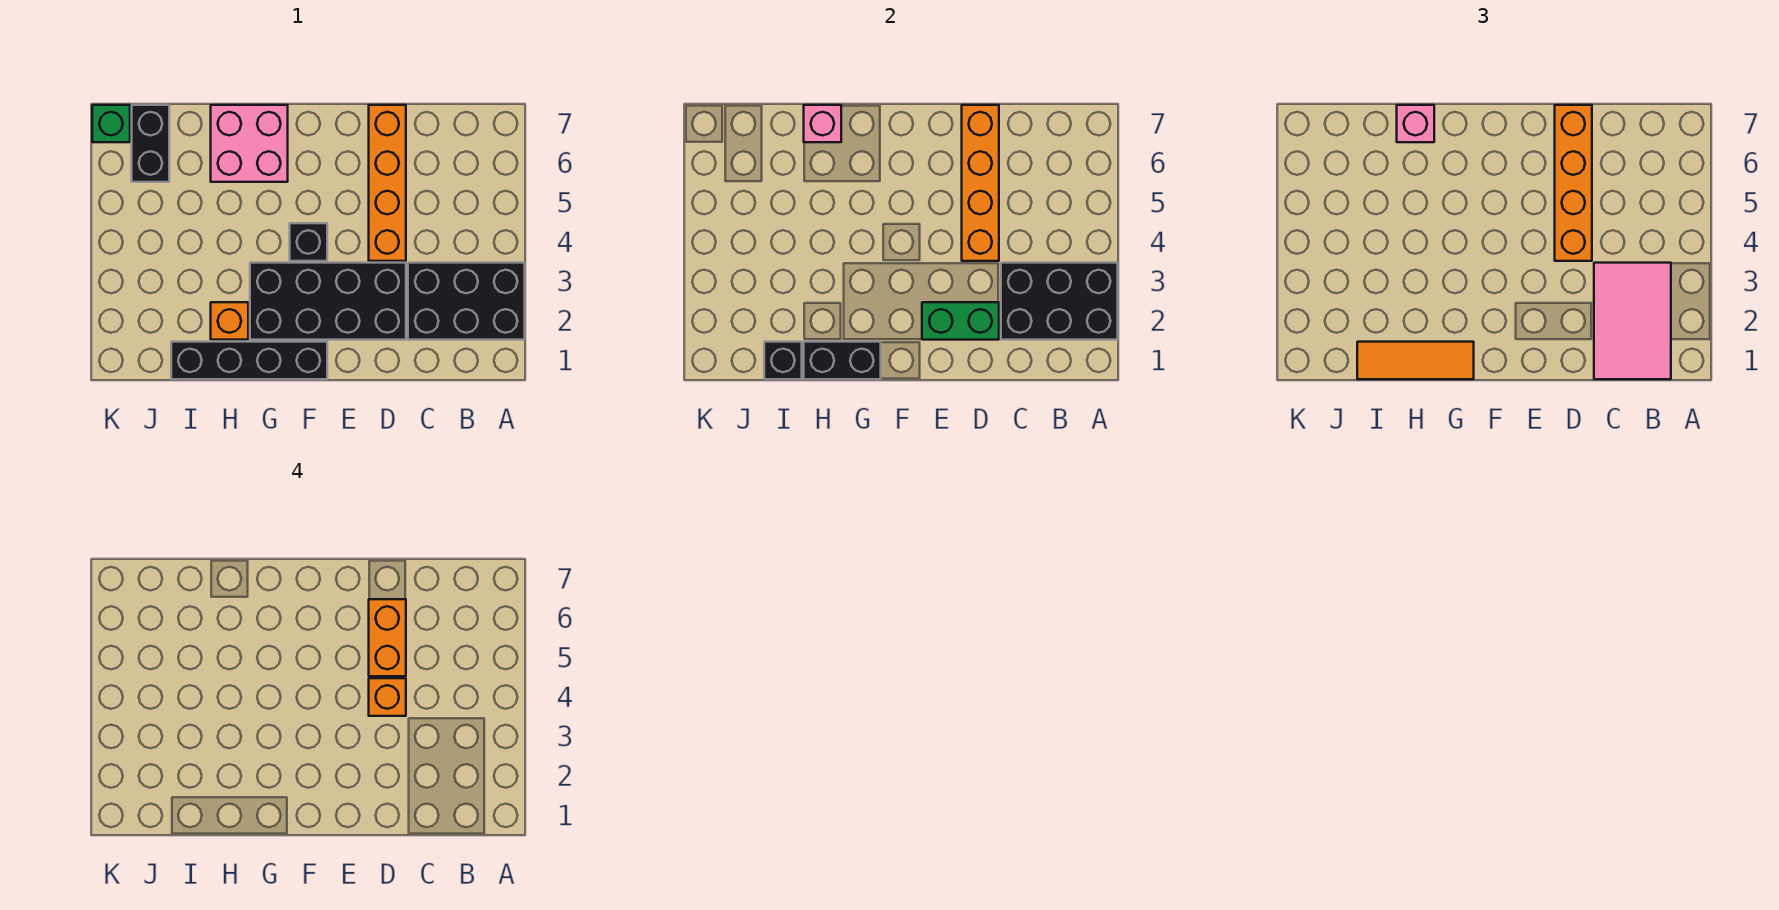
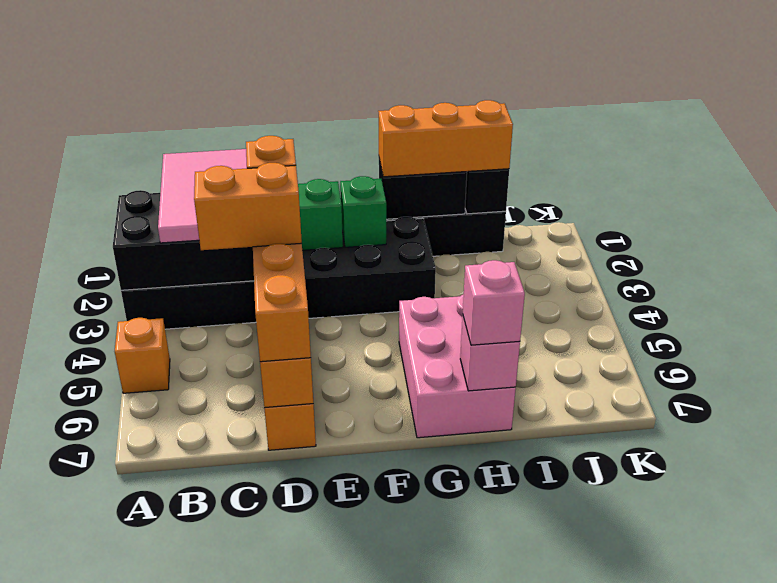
orange brick D5:D6 level 4 -> orange brick C5:D5 level 4
black brick F4 level 1 -> none
orange tile G1:I1 level 3 -> orange brick G1:I1 level 3
pink brick G6:H7 level 1 -> pink brick G5:H7 level 1
orange brick H2 level 1 -> orange brick A5 level 1
black brick J6:J7 level 1 -> none
green brick K7 level 1 -> green brick F2 level 2

